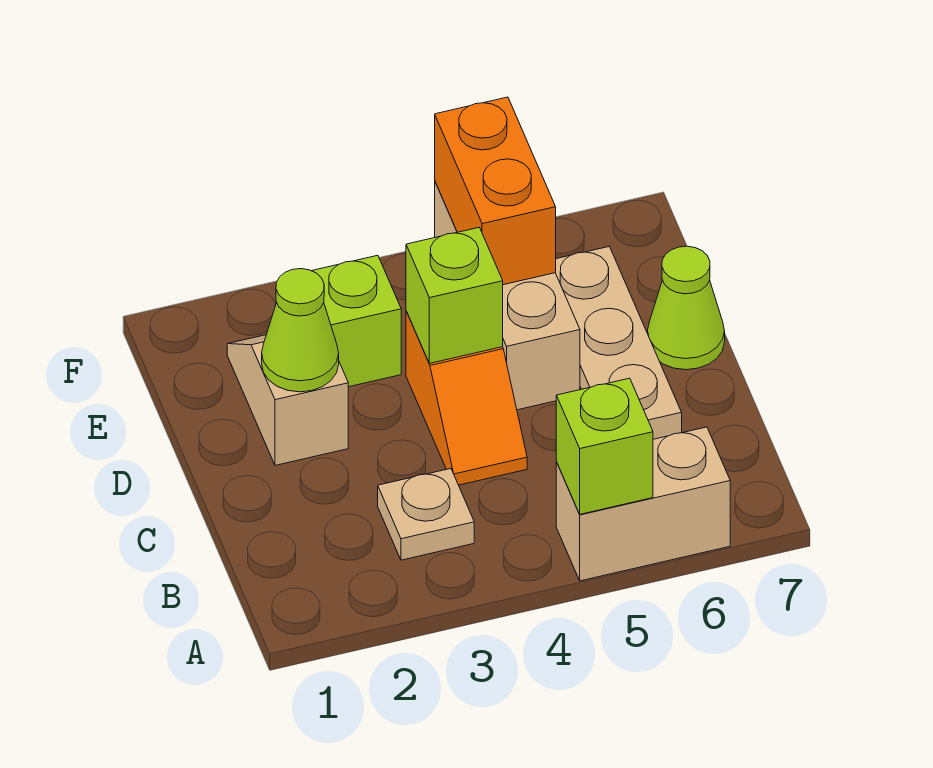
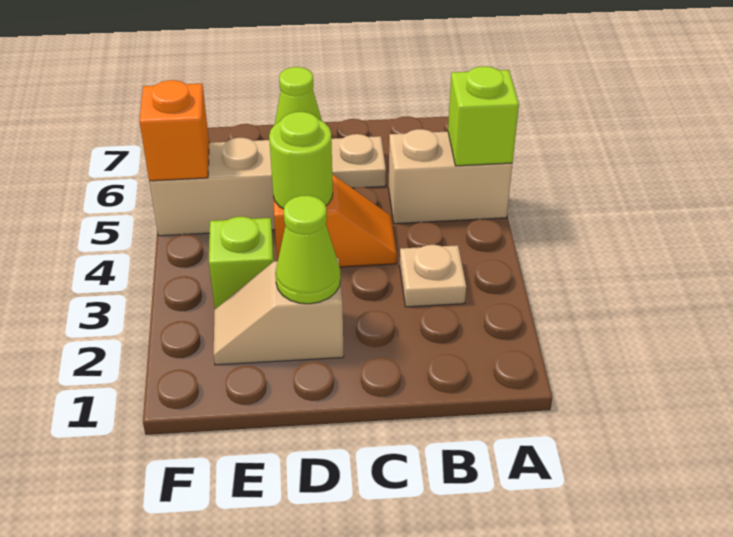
tan brick A5:A6 level 1 -> tan brick A5:B5 level 1
lime brick D4 level 2 -> lime round brick D4 level 2
orange brick E5:F5 level 2 -> orange brick F5 level 2

